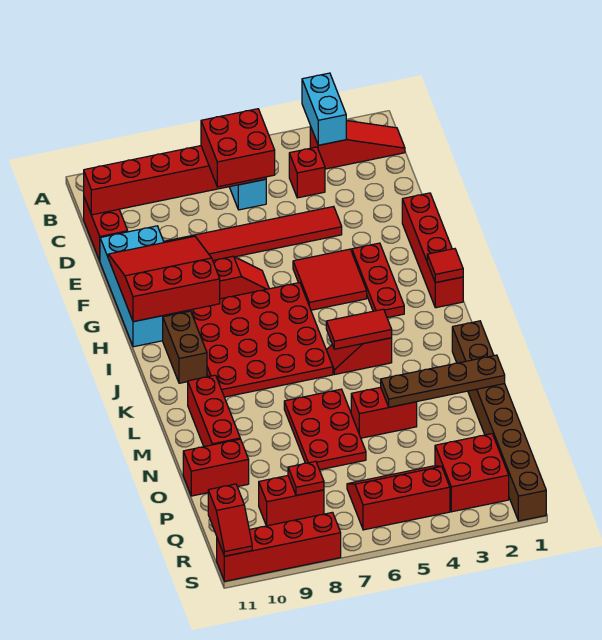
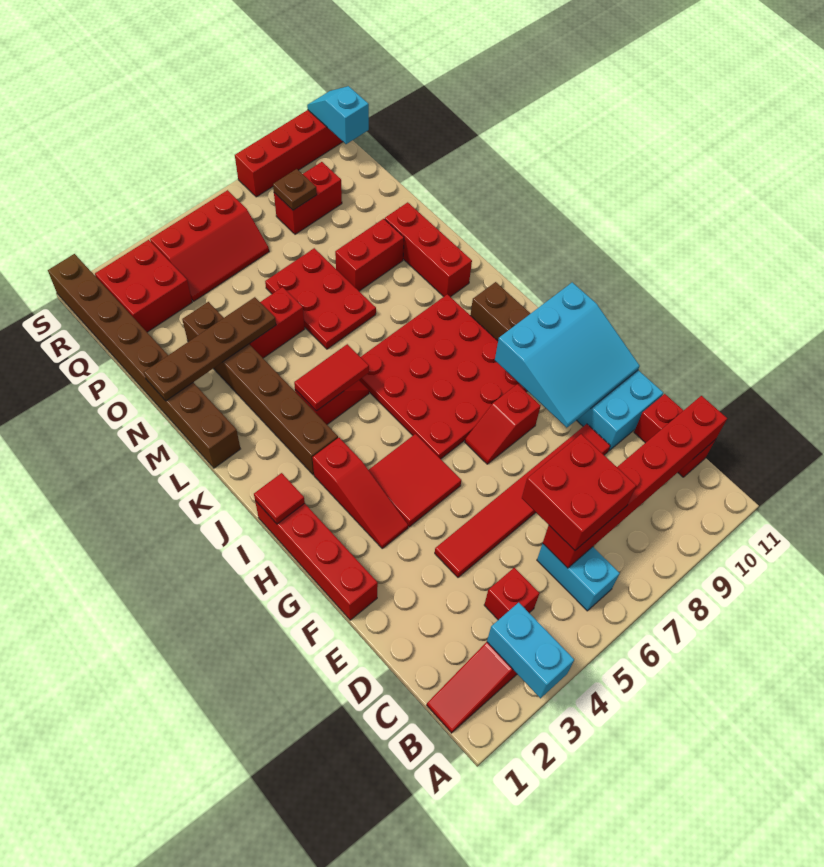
red slope F9:H11 level 2 top H -> cyan slope F9:H11 level 2 top H
red plate G3:I3 level 1 -> red slope G3:I3 level 1 top I
none -> brown brick J3:O3 level 1
red brick O10:O11 level 1 -> red brick N8:N9 level 1
red plate Q8 level 2 -> brown plate Q8 level 2
red slope R11:S11 level 2 top R -> cyan slope R11:S11 level 2 top R

